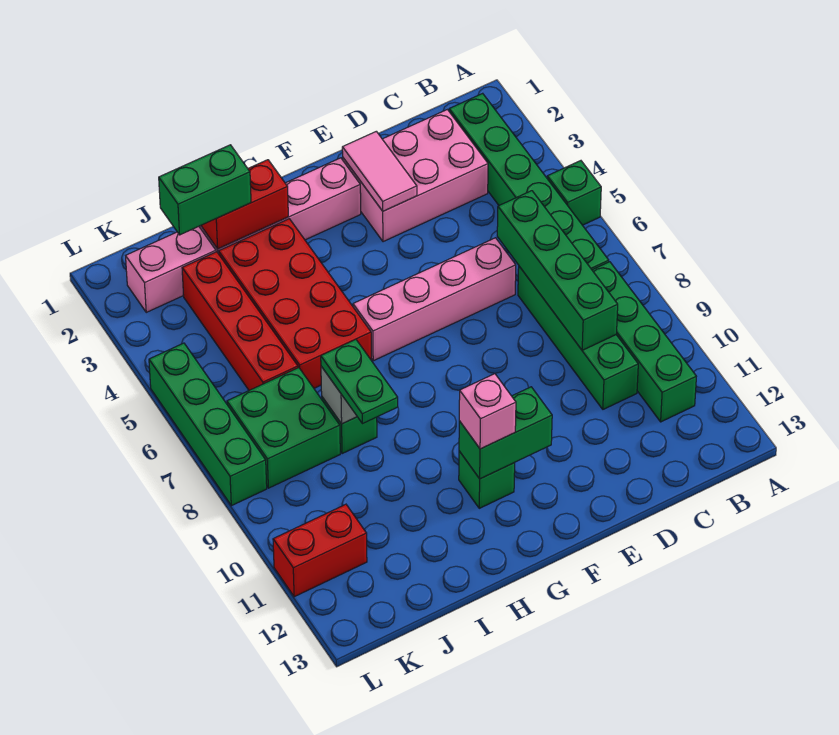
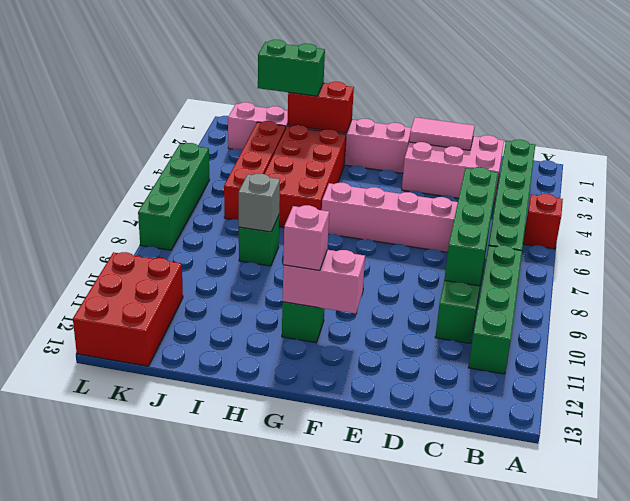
green brick A5 level 1 -> red brick A5 level 1
pink tile E2:E3 level 2 -> pink tile D2:E2 level 2
green brick F11:G11 level 2 -> pink brick F11:G11 level 2
green plate I8:I9 level 3 -> none
green brick J7:K8 level 1 -> none
red brick K11:L11 level 1 -> red brick K11:L13 level 1

